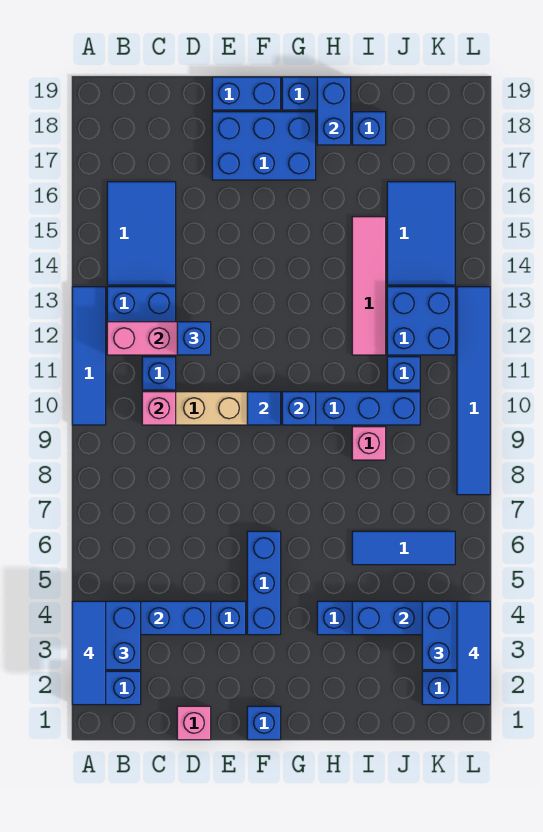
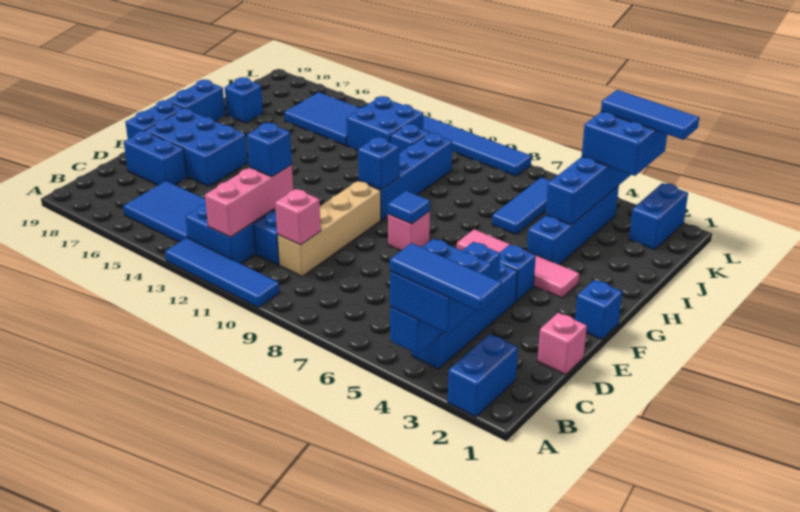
blue brick E17:G18 level 1 -> blue brick E16:F18 level 1
blue brick F4:F6 level 1 -> blue brick F4 level 1
blue tile F10 level 2 -> blue tile F8 level 2
blue brick H18:H19 level 2 -> blue brick D17:D18 level 1
pink brick I9 level 1 -> pink brick F8 level 1
pink tile I12:I15 level 1 -> pink tile G3:G6 level 1

